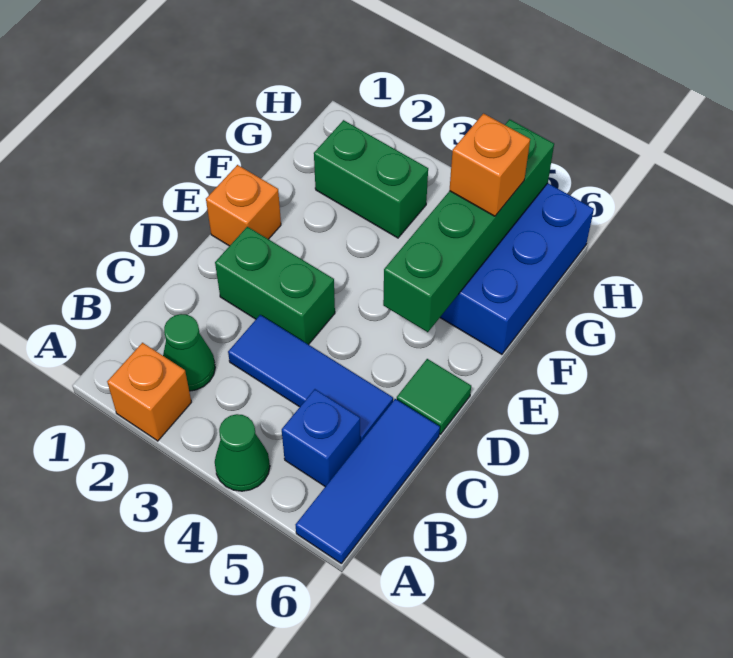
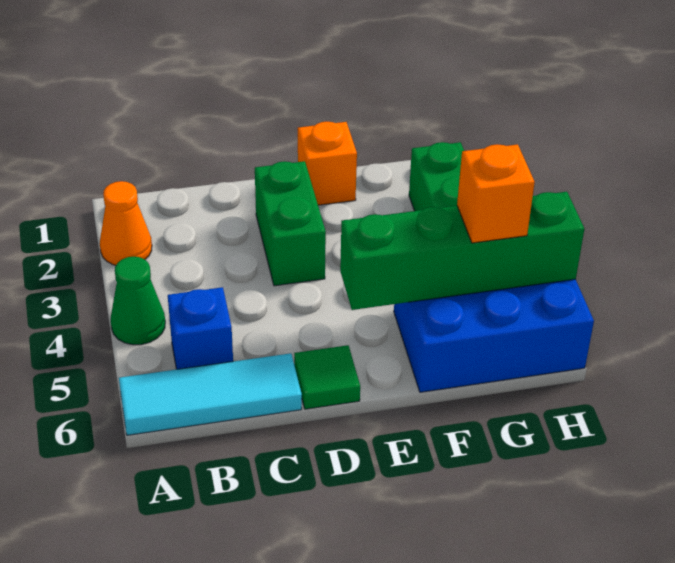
orange brick A2 level 1 -> orange cone A2 level 1
blue tile A6:C6 level 1 -> cyan tile A6:C6 level 1
green cone B2 level 1 -> none
blue tile C3:C5 level 1 -> none

